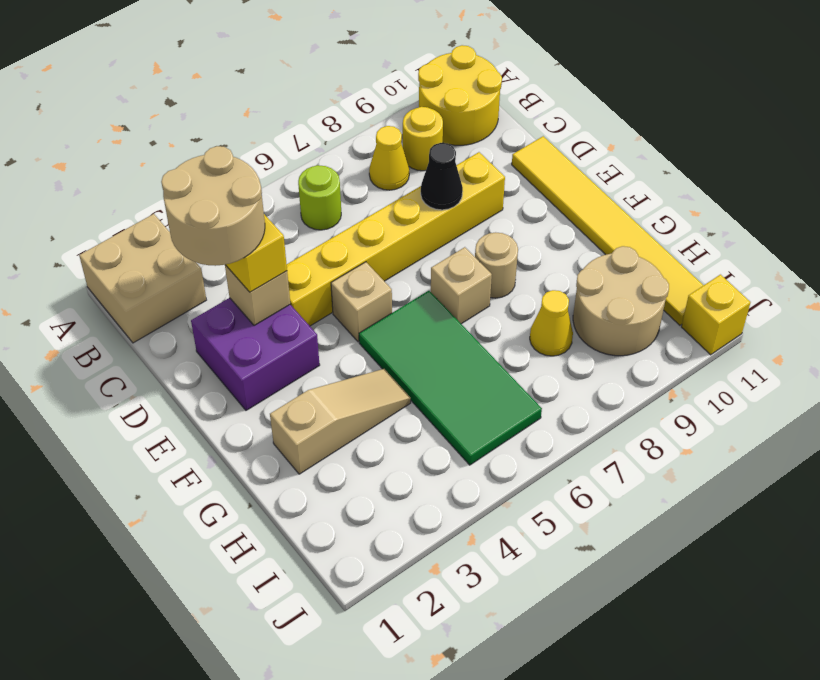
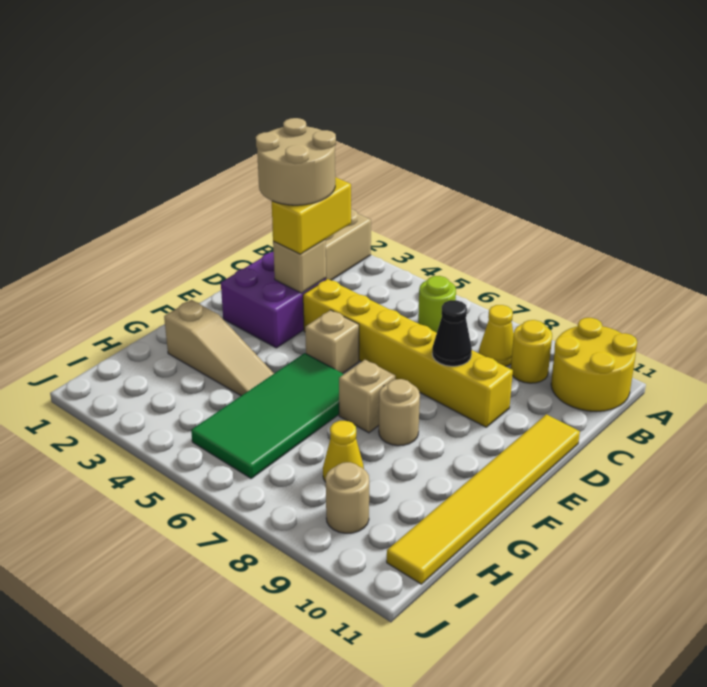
tan round brick H9:I10 level 1 -> tan round brick I9 level 1
yellow brick J11 level 1 -> none

